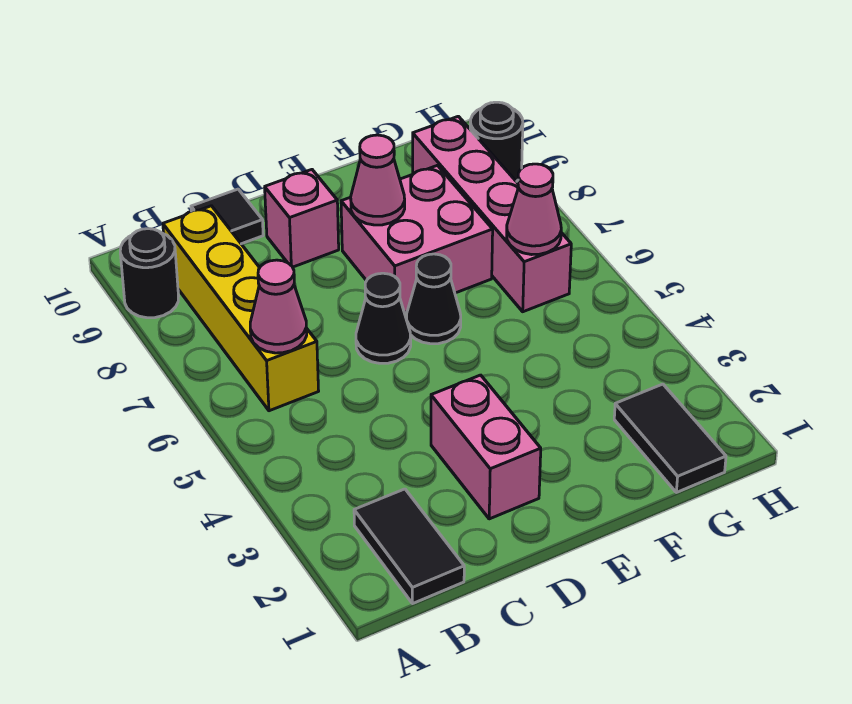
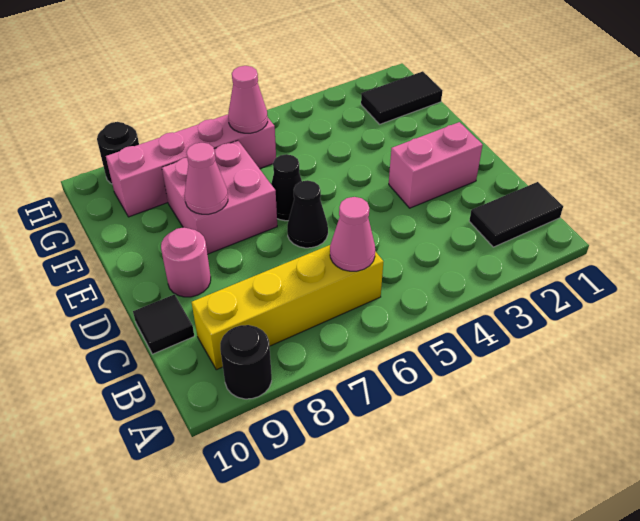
pink brick D9 level 1 -> pink round brick D9 level 1

